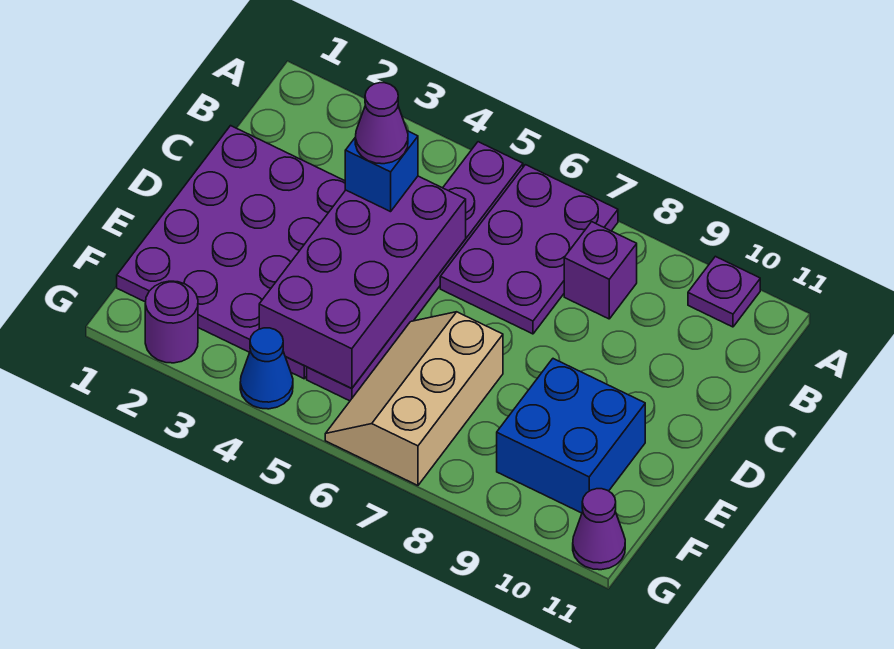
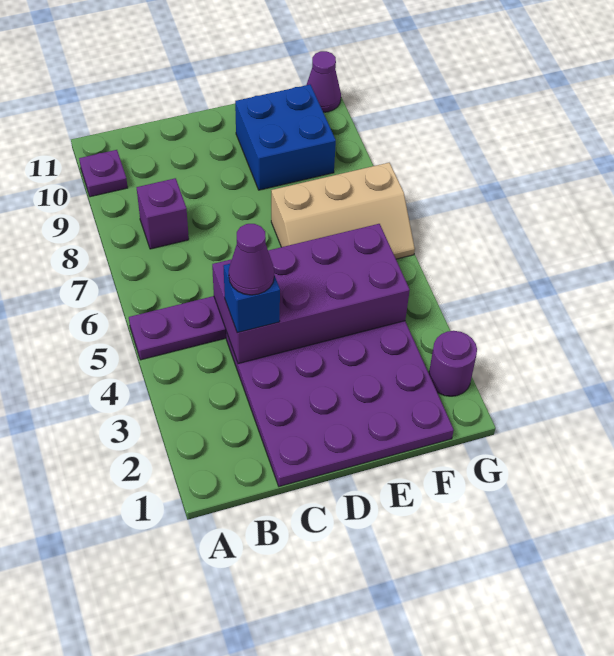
purple plate A6:C7 level 1 -> none
blue cone G4 level 1 -> none

